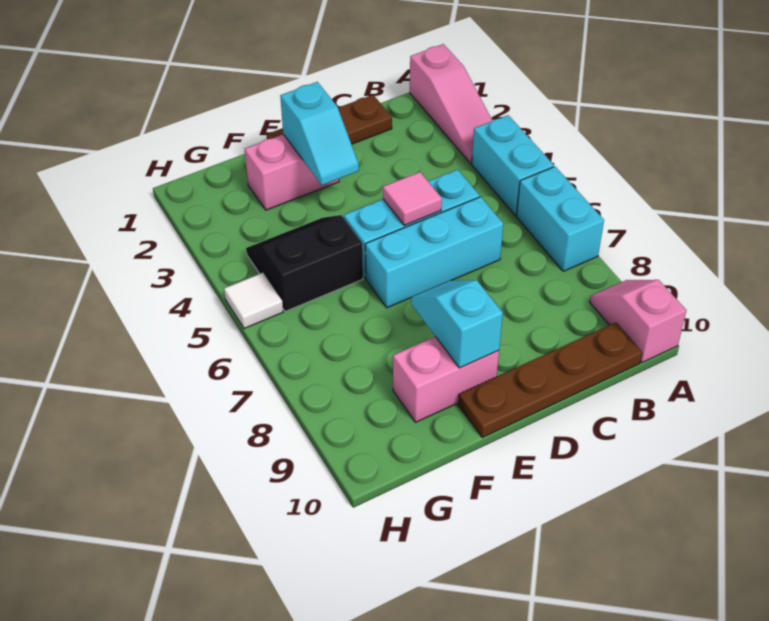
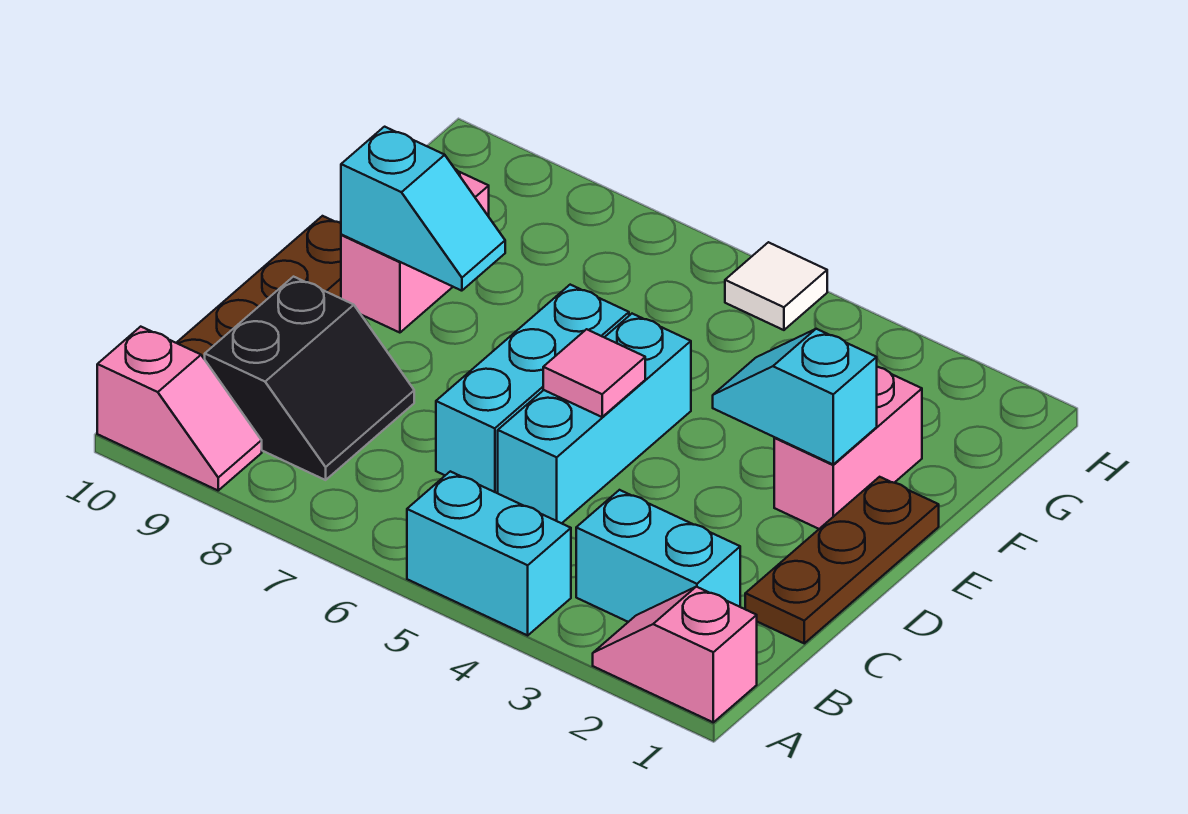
pink slope A1:A3 level 1 top 1 -> pink slope A1:A2 level 1 top 1
cyan brick A6:A7 level 1 -> cyan brick B2:B3 level 1
black slope F4:G5 level 1 top 5 -> black slope B8:C9 level 1 top 9

